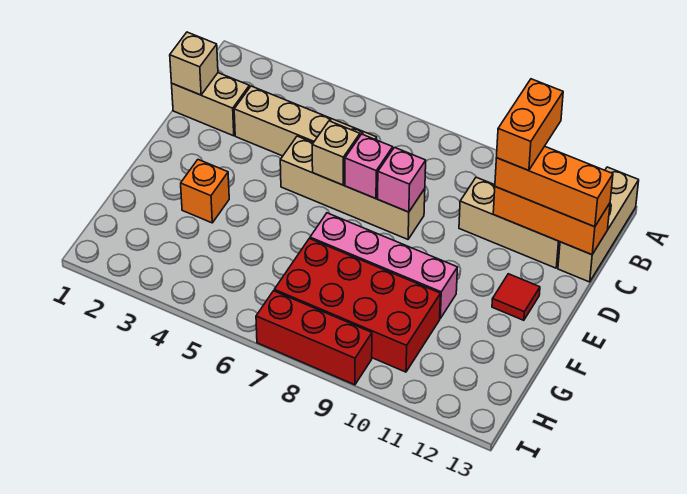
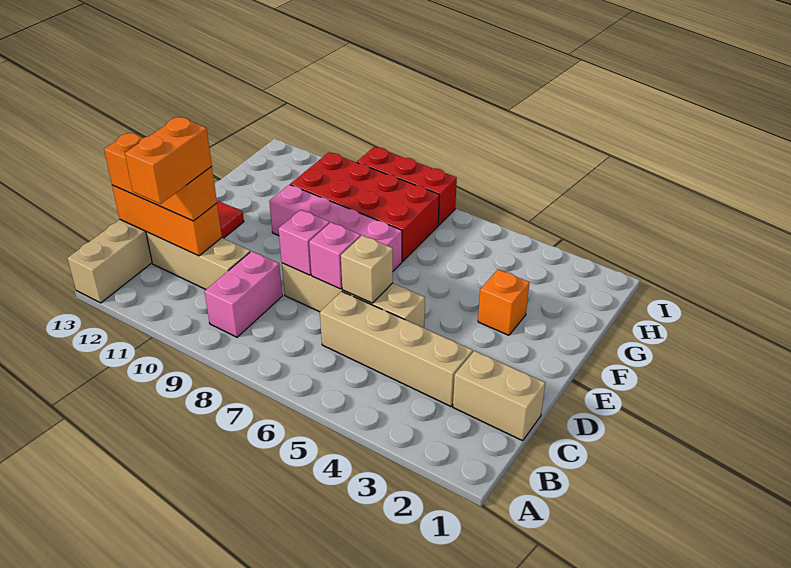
none -> pink brick B9:C9 level 1
tan brick C1 level 2 -> none

